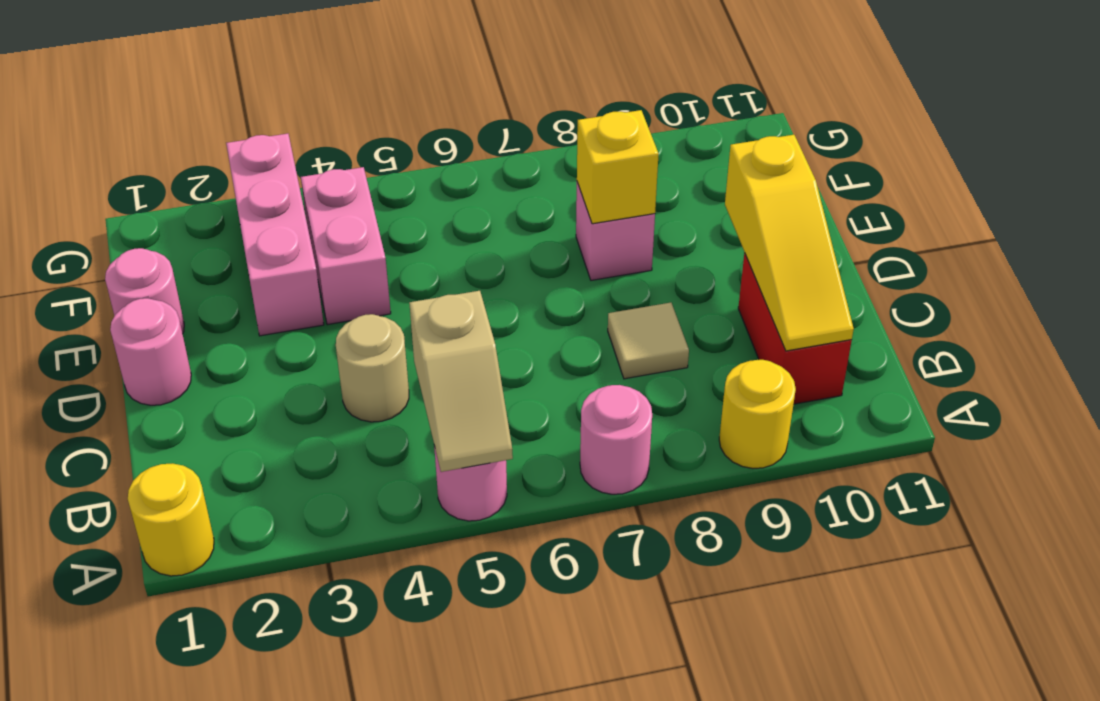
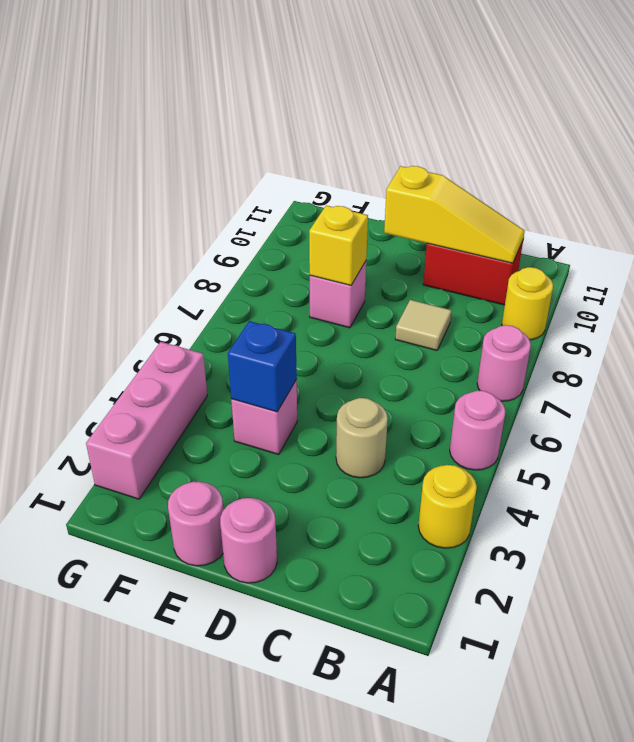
yellow round brick A1 level 1 -> yellow round brick A3 level 1
tan slope A5:B5 level 2 top B -> none
pink brick E3:G3 level 1 -> pink brick G2:G4 level 1
pink brick E4:F4 level 1 -> pink brick E4 level 1
none -> blue brick E4 level 2

